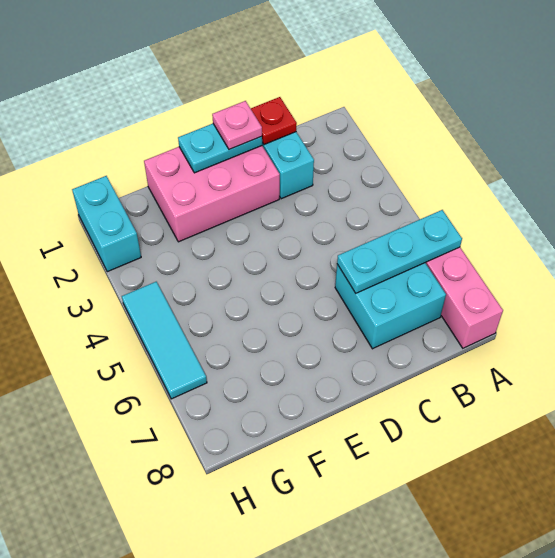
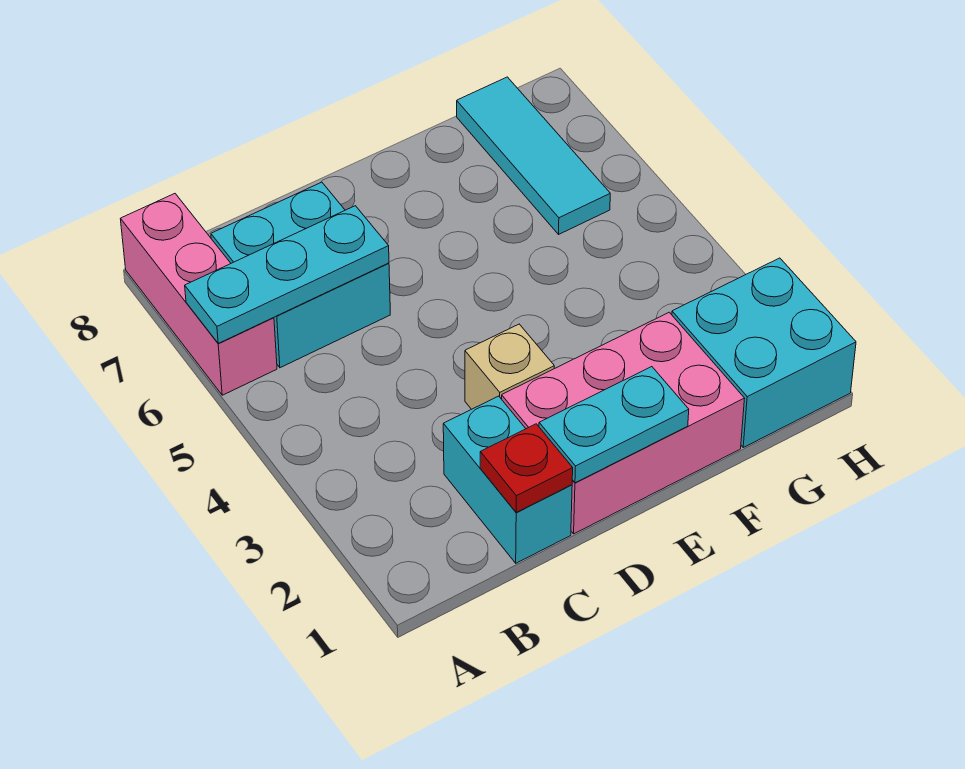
pink plate D1 level 3 -> none
none -> tan brick D3 level 1
cyan brick H1:H2 level 1 -> cyan brick G1:H2 level 1
cyan tile H4:H6 level 1 -> cyan tile G6:G8 level 1

